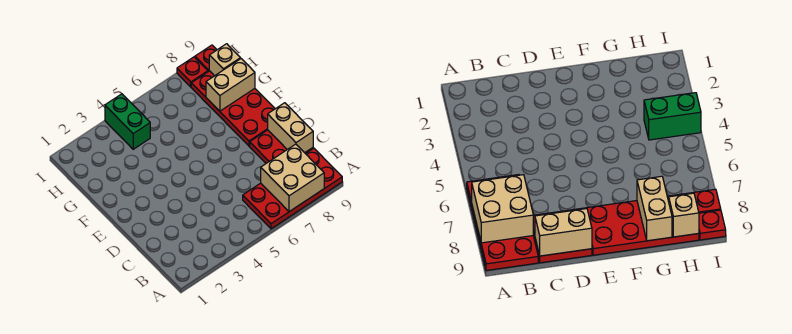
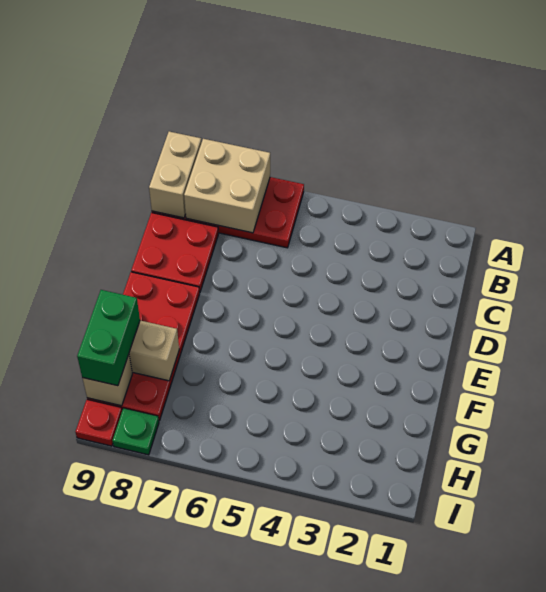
tan brick C9:D9 level 2 -> tan brick A9:B9 level 2
green brick H4:I4 level 1 -> green brick G9:H9 level 3
red plate I8 level 1 -> green plate I8 level 1

